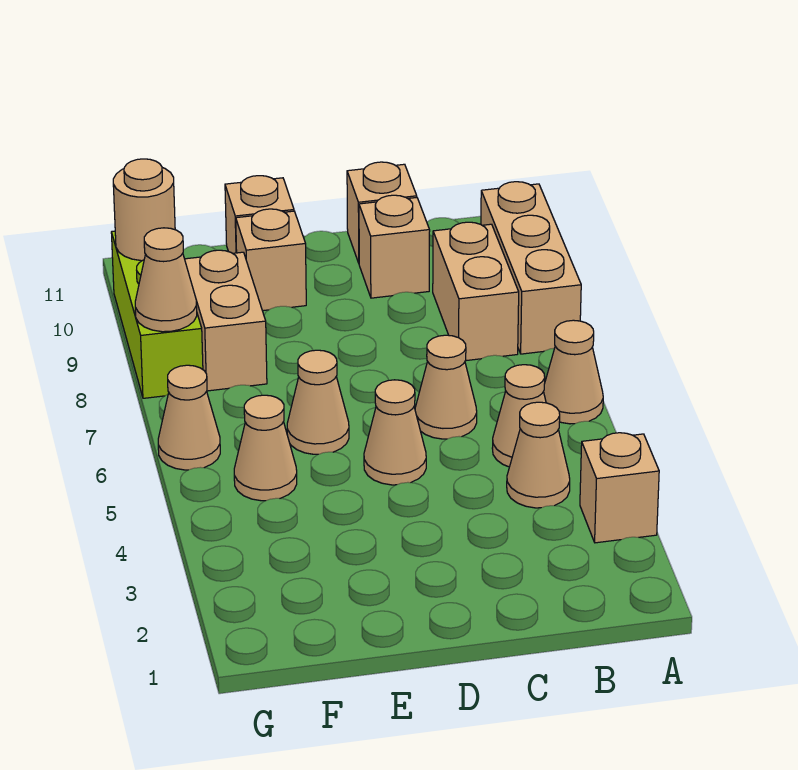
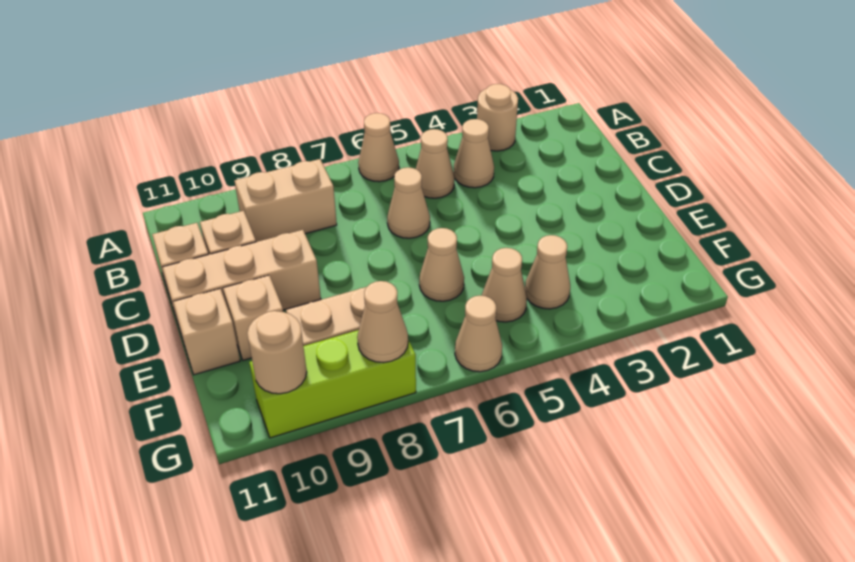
tan brick A3 level 1 -> tan round brick A3 level 1
tan brick A8:A10 level 1 -> tan brick D9:D11 level 1
tan cone D5 level 1 -> tan cone F4 level 1

